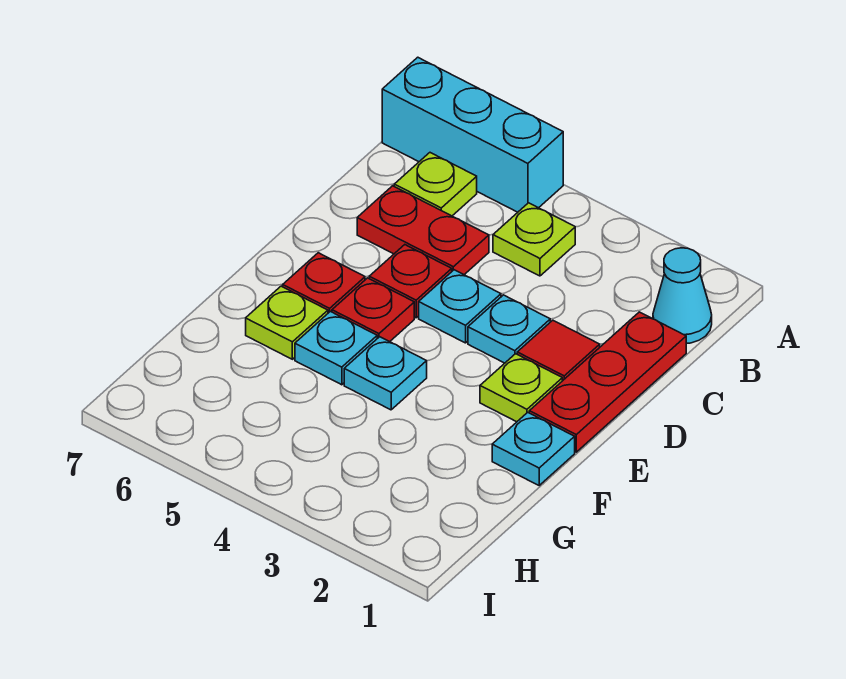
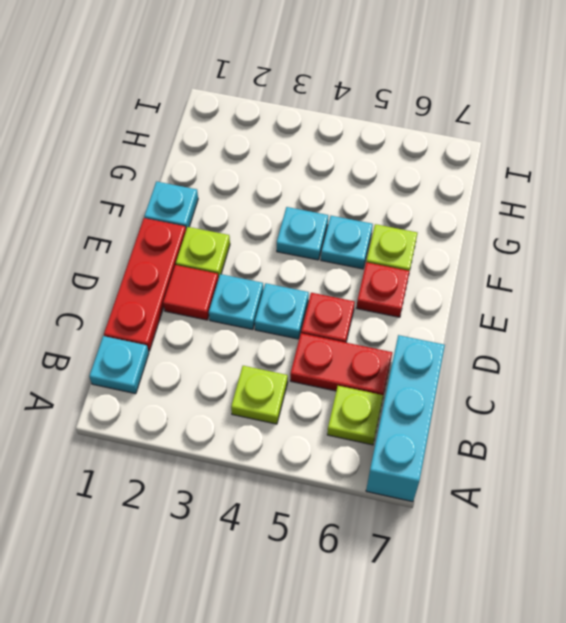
cyan brick A5:A7 level 1 -> cyan brick A7:C7 level 1
cyan cone B1 level 1 -> cyan plate B1 level 1
red plate E5 level 1 -> none

